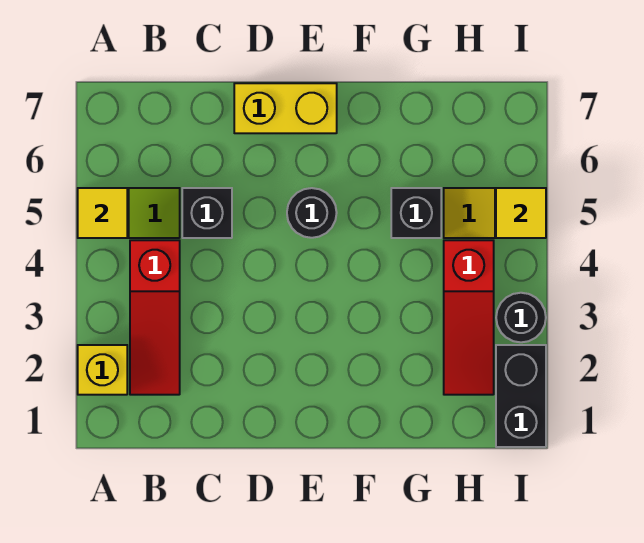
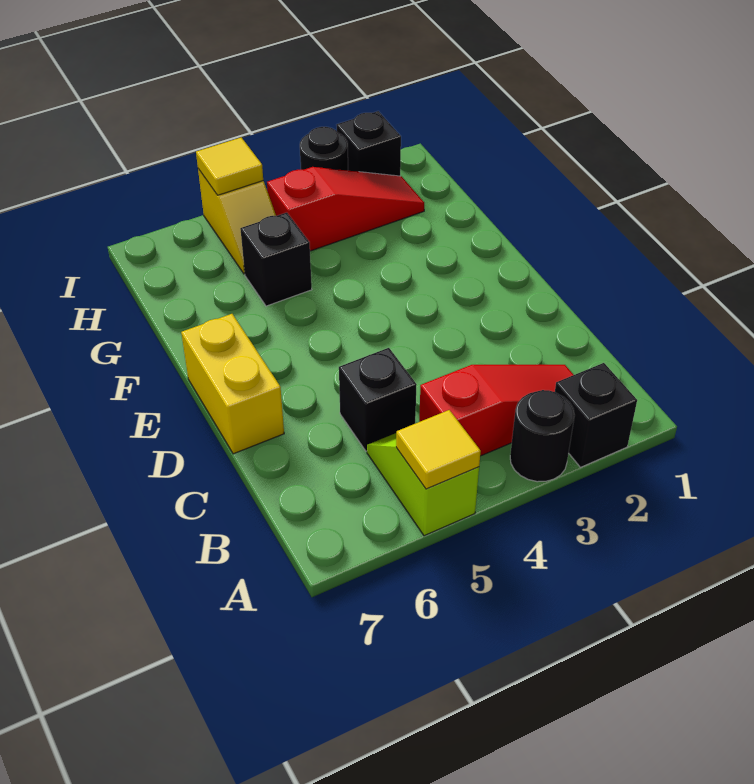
yellow brick A2 level 1 -> black brick A2 level 1
black round brick E5 level 1 -> black round brick A3 level 1
black brick I1:I2 level 1 -> black brick I2 level 1

